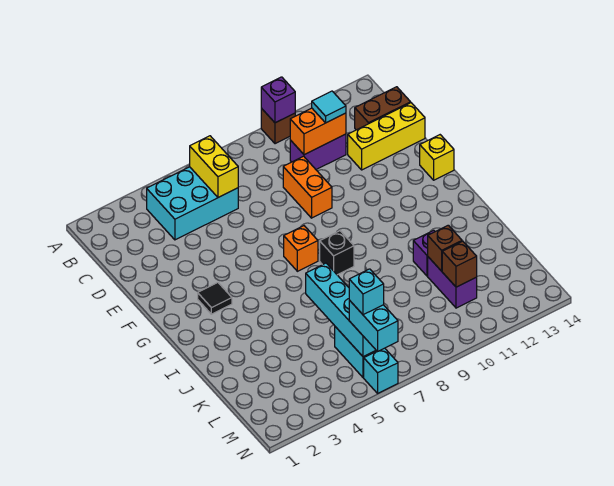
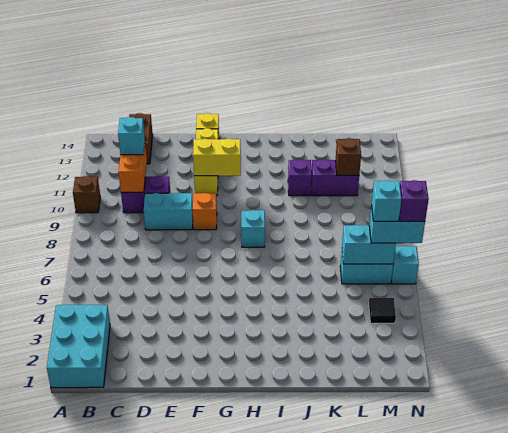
purple brick A10 level 2 -> purple brick N6 level 4
cyan brick B4:C6 level 1 -> cyan brick A1:B3 level 1
yellow brick B6:C6 level 2 -> yellow brick F11:G11 level 2
purple brick C10:C11 level 1 -> purple brick C10:D10 level 1
cyan tile C11 level 3 -> cyan brick C11 level 3
orange brick D9:E9 level 1 -> cyan brick D9:E9 level 1
yellow brick D12:D14 level 1 -> yellow brick F11:F13 level 1
black tile G3 level 1 -> black tile M4 level 1
orange brick G7 level 1 -> orange brick F9 level 1
black brick H8 level 1 -> cyan brick H8 level 1
cyan brick J6:M6 level 2 -> cyan brick L6:M6 level 2
brown brick K11 level 2 -> none

